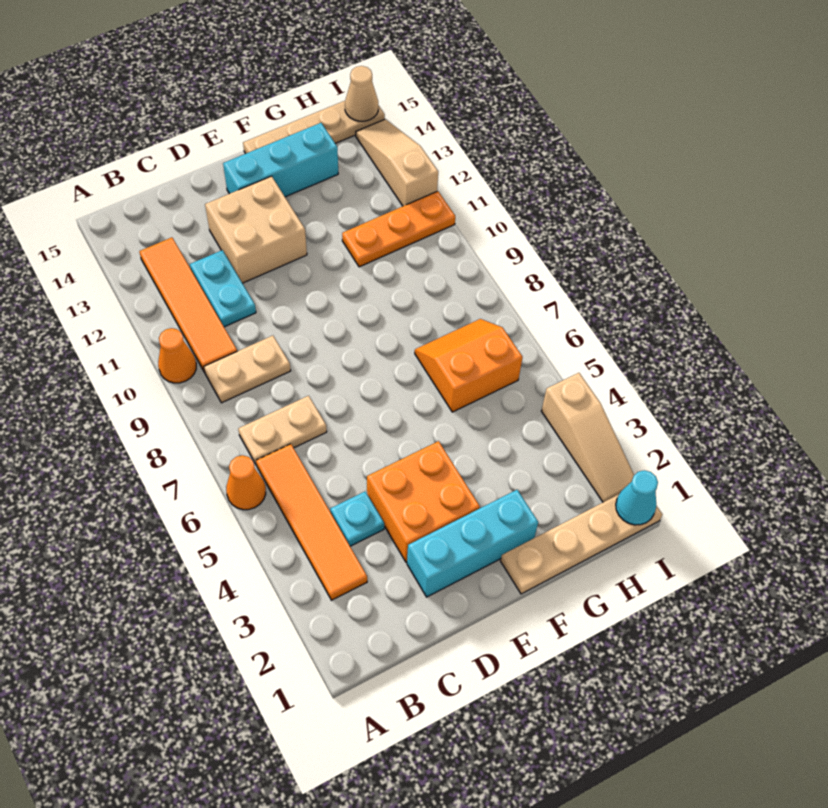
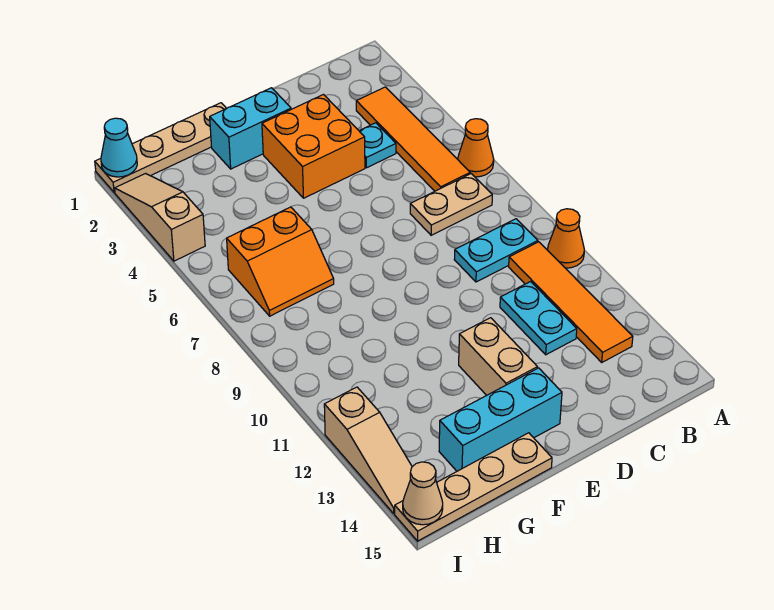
tan plate B9:C9 level 1 -> cyan plate B9:C9 level 1
cyan brick D2:F2 level 1 -> cyan brick E2:F2 level 1
tan brick D12:E13 level 1 -> tan brick E12:E13 level 1
orange plate G11:I11 level 1 -> none

